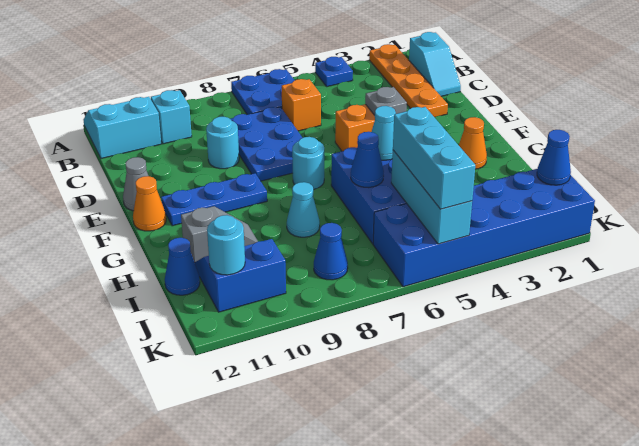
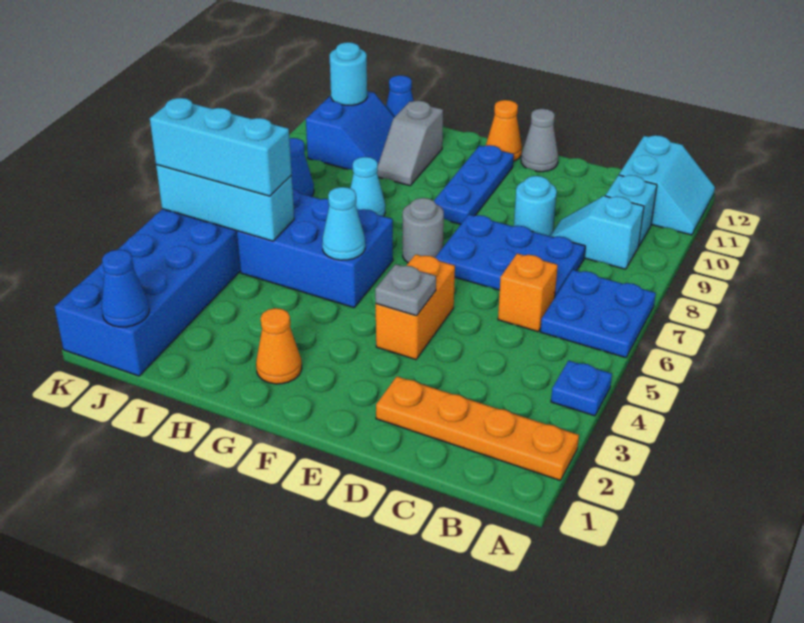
cyan slope B1:C1 level 1 top B -> cyan slope B9:C9 level 1 top B
cyan round brick F7 level 1 -> grey round brick F7 level 1
blue cone H6 level 2 -> none

